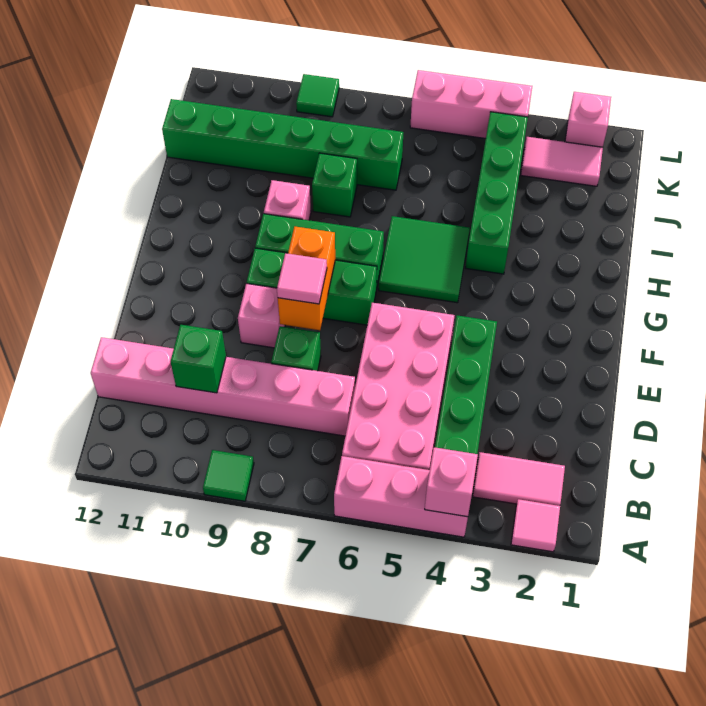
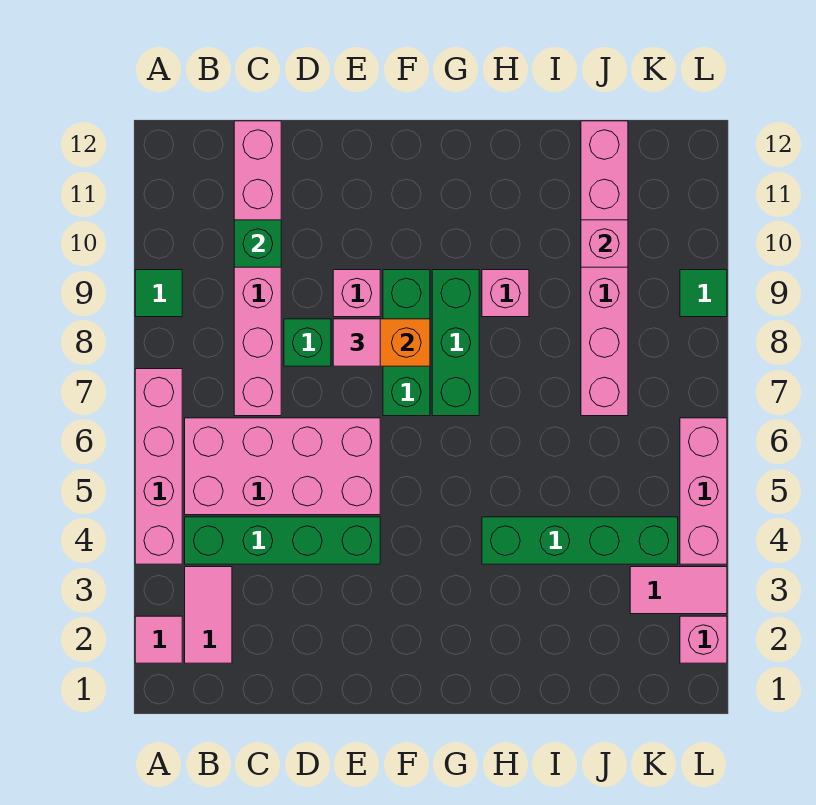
pink brick A4:A6 level 1 -> pink brick A4:A7 level 1
pink brick A4 level 2 -> pink brick J10 level 2
green tile G5:H6 level 1 -> none
green brick I8 level 1 -> none
green brick J7:J12 level 1 -> pink brick J7:J12 level 1
pink tile K2:K3 level 1 -> pink tile K3:L3 level 1

